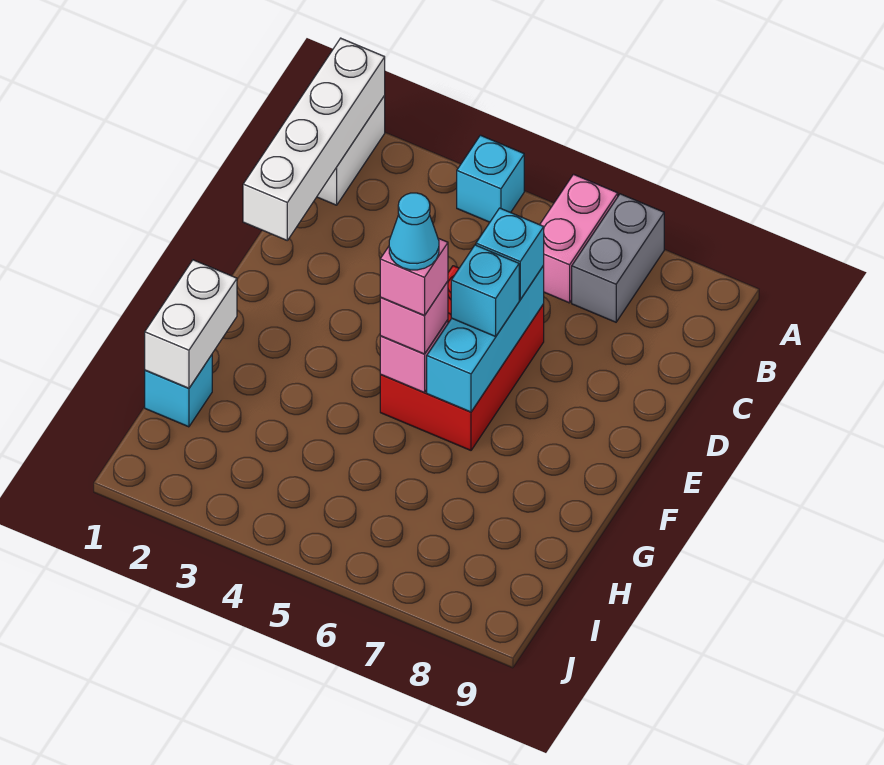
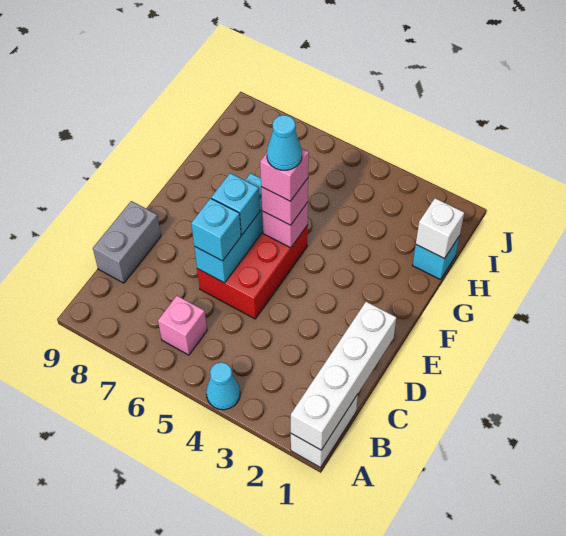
cyan brick A4 level 1 -> cyan cone A4 level 1
pink brick A6:B6 level 1 -> pink brick B6 level 1
grey brick A7:B7 level 1 -> grey brick C9:D9 level 1
white brick G1:H1 level 2 -> white brick H1 level 2

